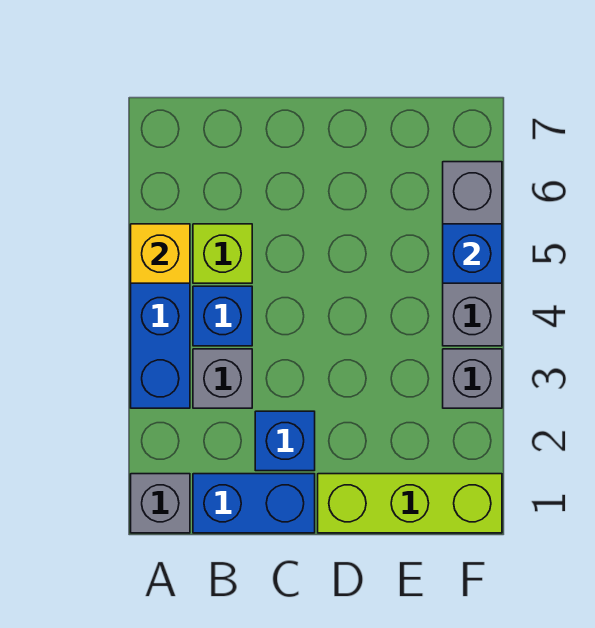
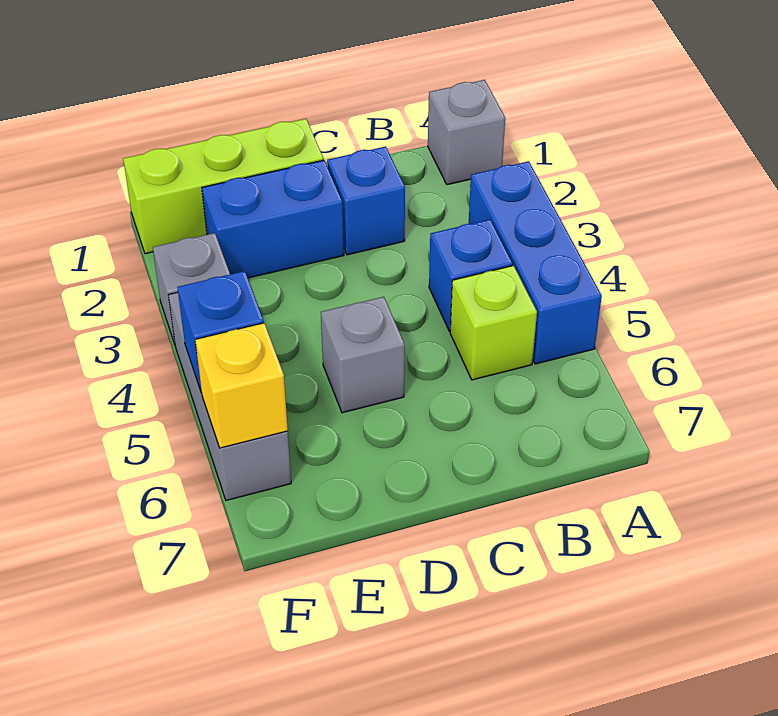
yellow brick A5 level 2 -> yellow brick F6 level 2
blue brick B1:C1 level 1 -> blue brick D2:E2 level 1
grey brick B3 level 1 -> grey brick D5 level 1

